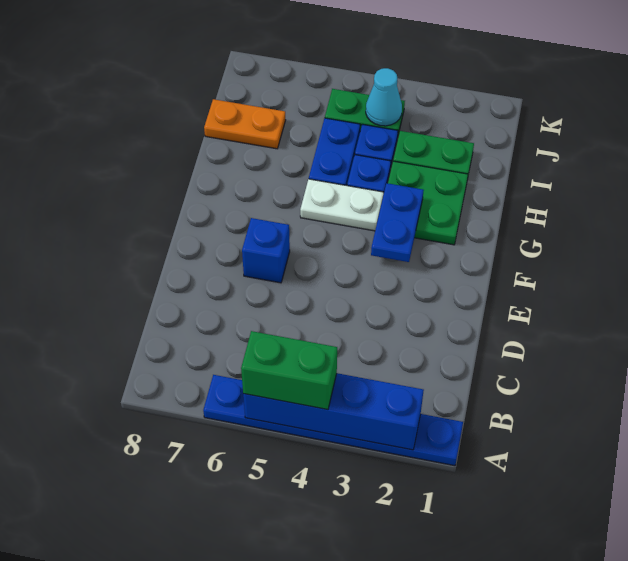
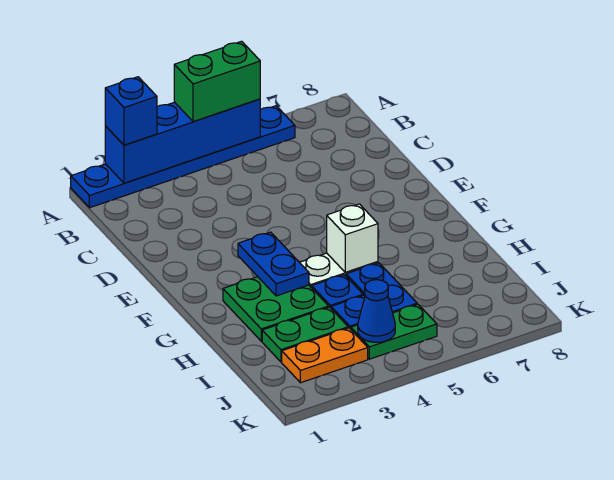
blue brick E6 level 1 -> blue brick A2 level 3
none -> white brick G5 level 2
orange plate I7:I8 level 1 -> orange plate J2:J3 level 1
cyan cone J4 level 2 -> blue cone J4 level 2

